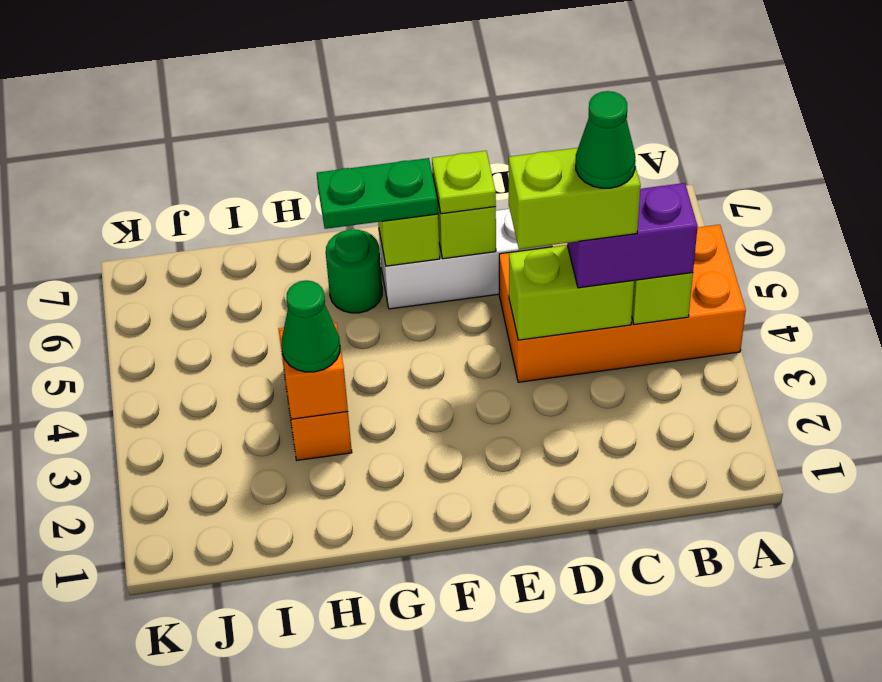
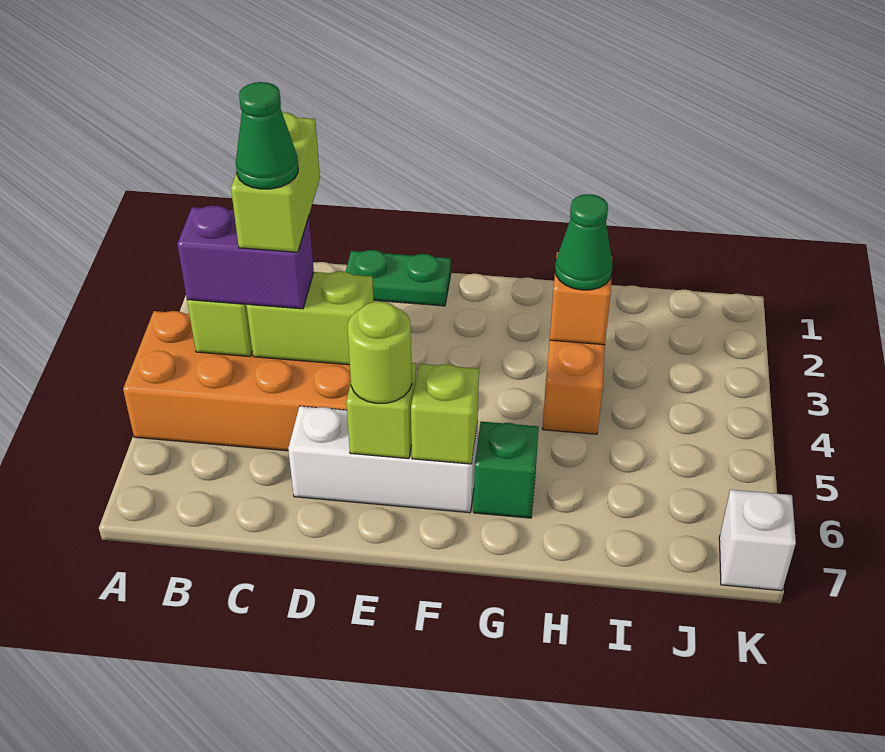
lime brick C4:D4 level 4 -> lime brick C3:C4 level 4
lime plate E6 level 3 -> lime round brick E6 level 3
green plate F6:G6 level 3 -> green plate D1:E1 level 1
green round brick G6 level 1 -> green brick G6 level 1
none -> white brick K7 level 1

